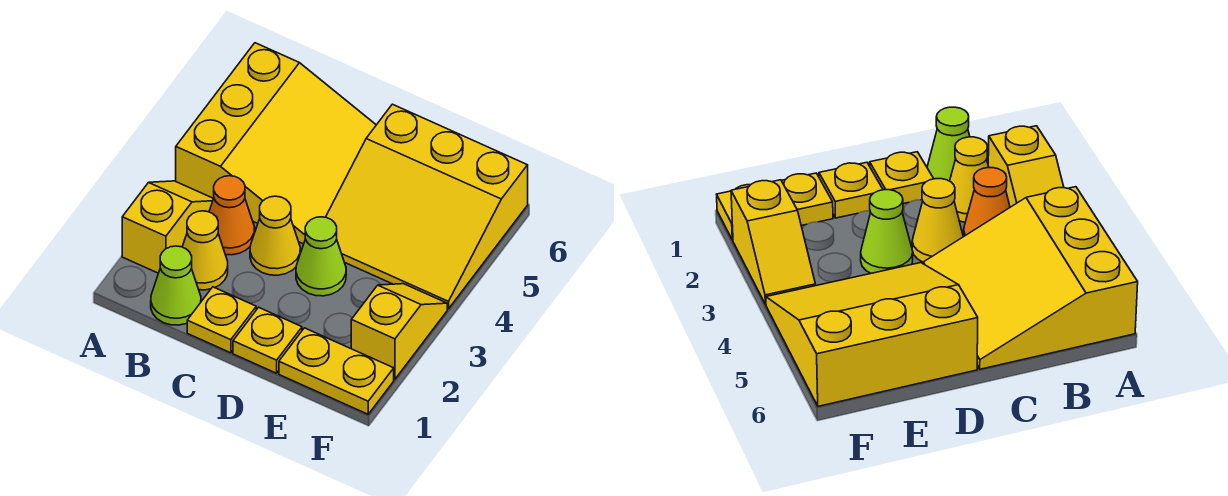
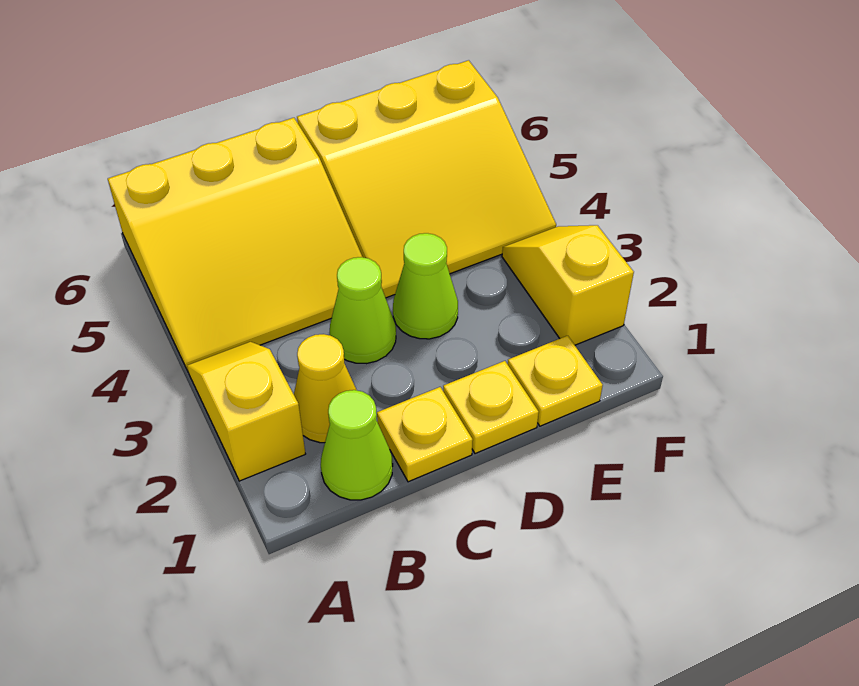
yellow slope A4:C6 level 1 top A -> yellow slope A4:C6 level 1 top 6
orange cone B3 level 1 -> none
yellow cone C3 level 1 -> lime cone C3 level 1
yellow plate E1:F1 level 1 -> yellow plate E1 level 1

